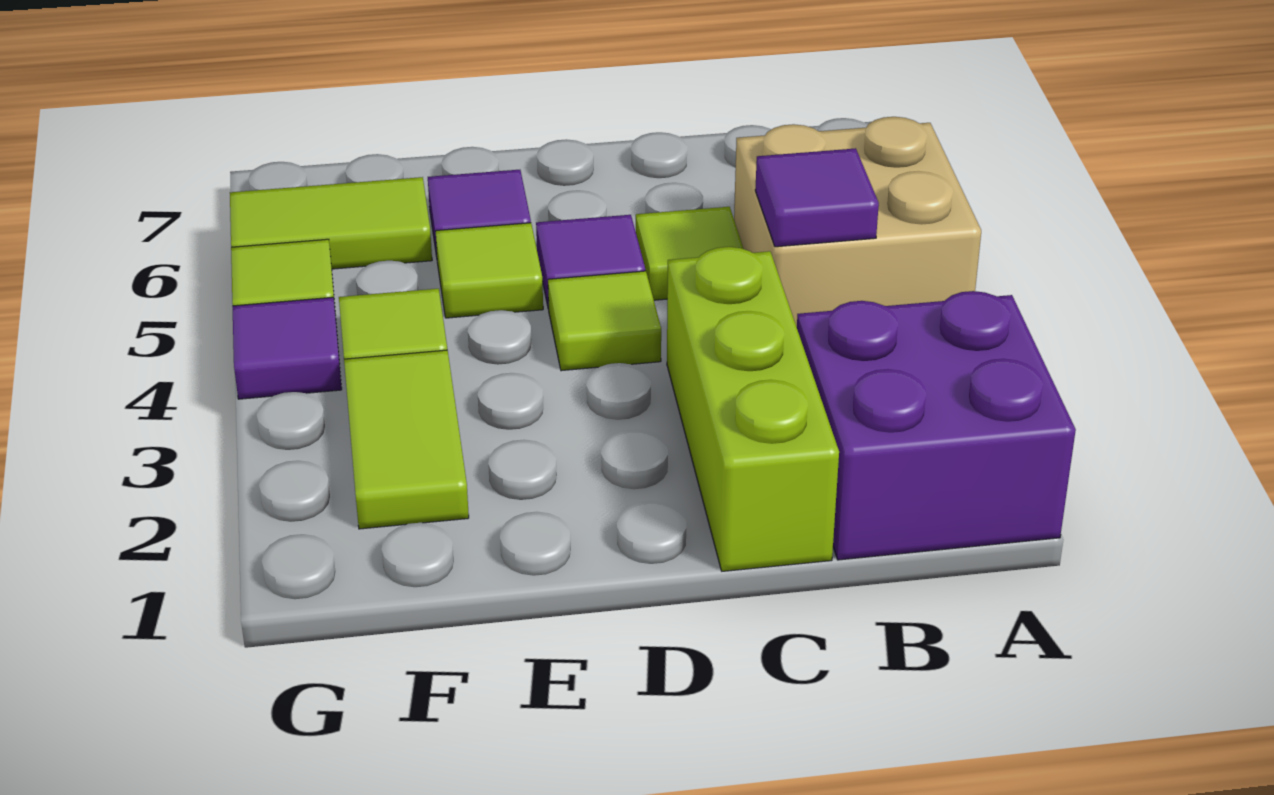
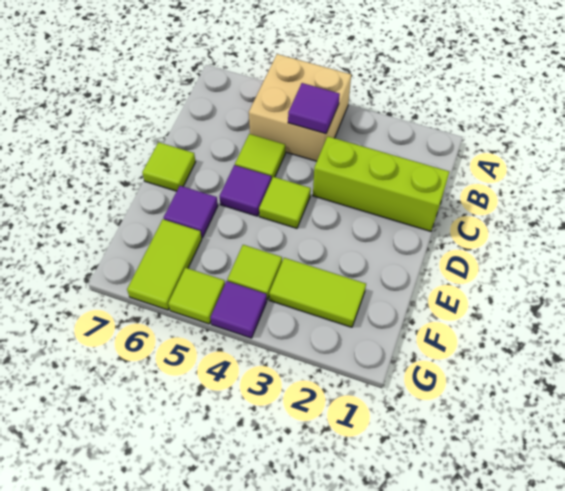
purple brick A1:B2 level 1 -> none
lime tile E5 level 1 -> lime tile D7 level 1

